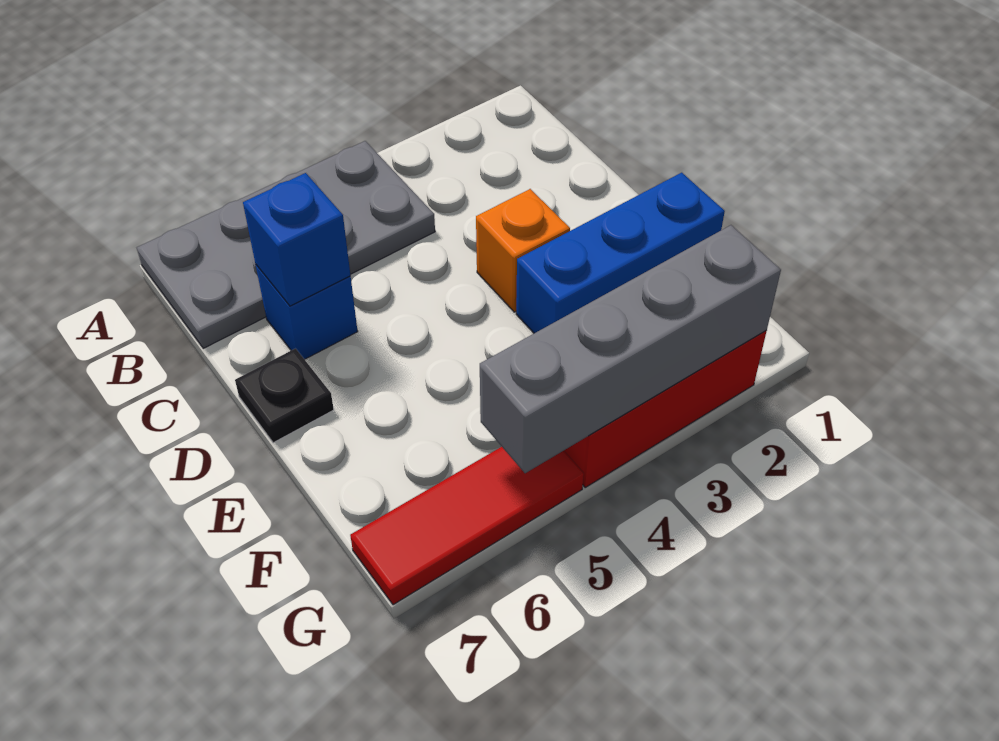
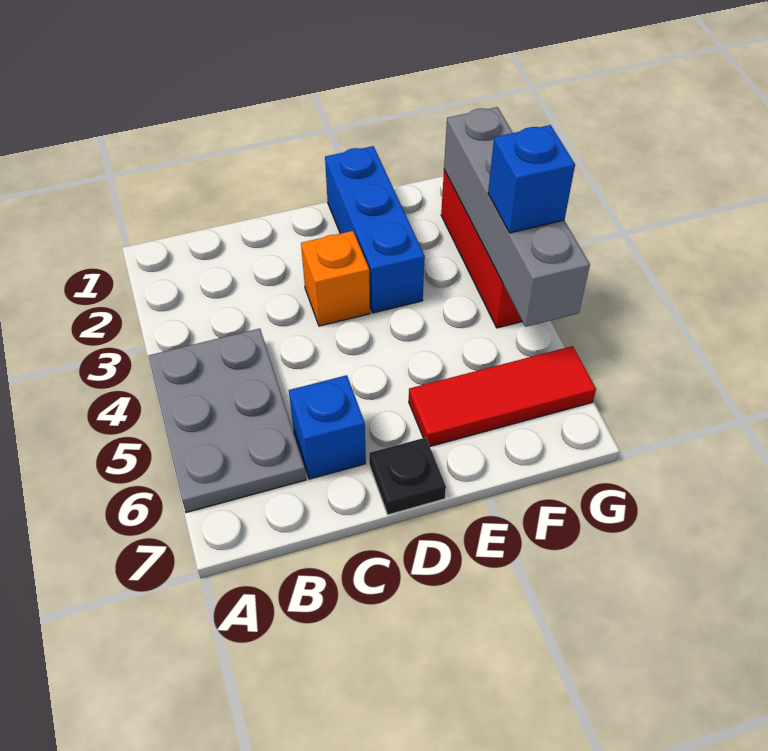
grey plate A4:B7 level 1 -> grey plate A4:B6 level 1
blue brick C6 level 2 -> blue brick G4 level 3
red tile G5:G7 level 1 -> red tile E6:G6 level 1

